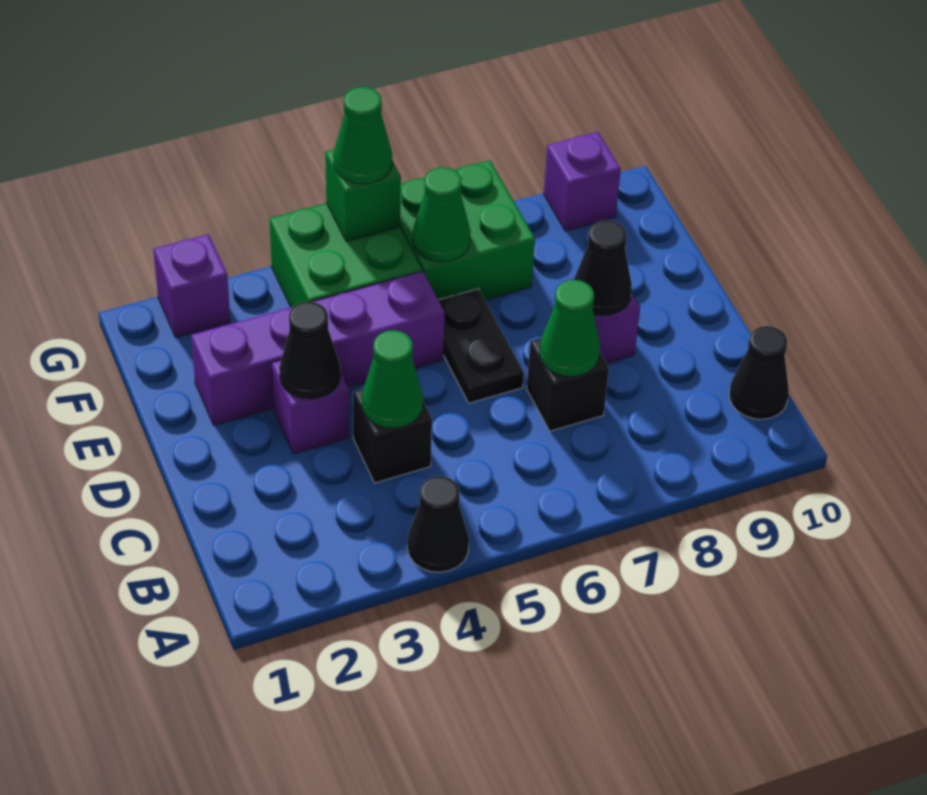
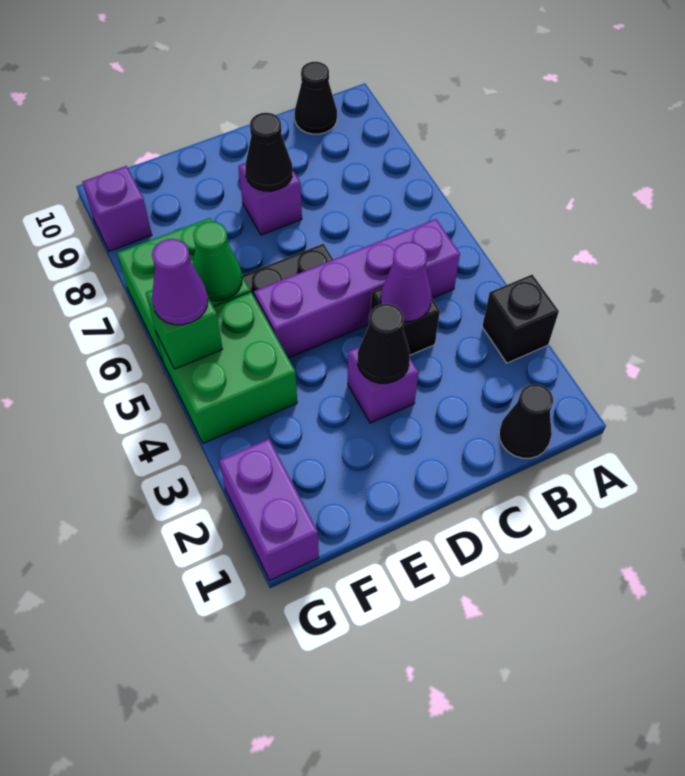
black cone A4 level 1 -> black cone B1 level 1
green cone C4 level 2 -> purple cone C4 level 2
black brick C7 level 1 -> black brick A3 level 1
green cone C7 level 2 -> none
purple brick E2:E5 level 1 -> purple brick B5:E5 level 1
purple brick G2 level 1 -> purple brick G1:G2 level 1
green cone G5 level 3 -> purple cone G5 level 3

